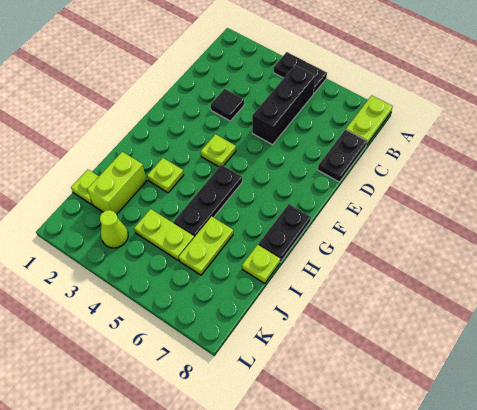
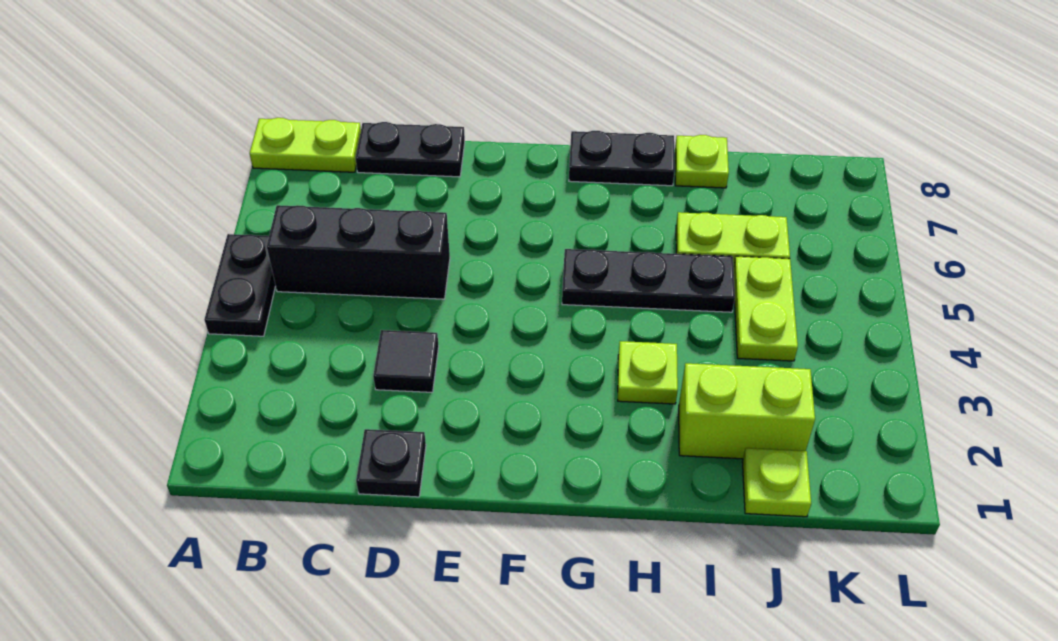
none -> black plate D1 level 1
lime plate F4 level 1 -> none
lime cone K3 level 1 -> none

